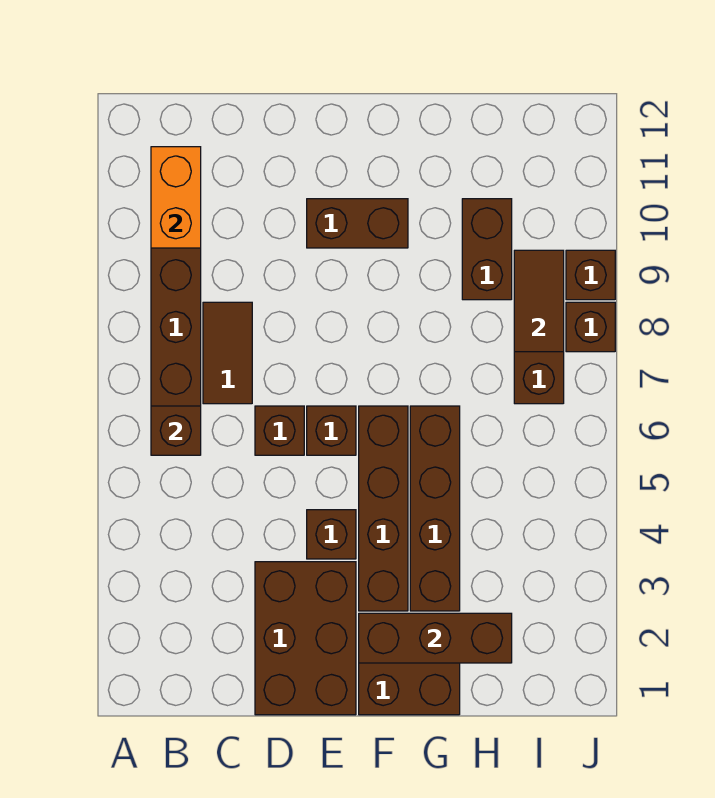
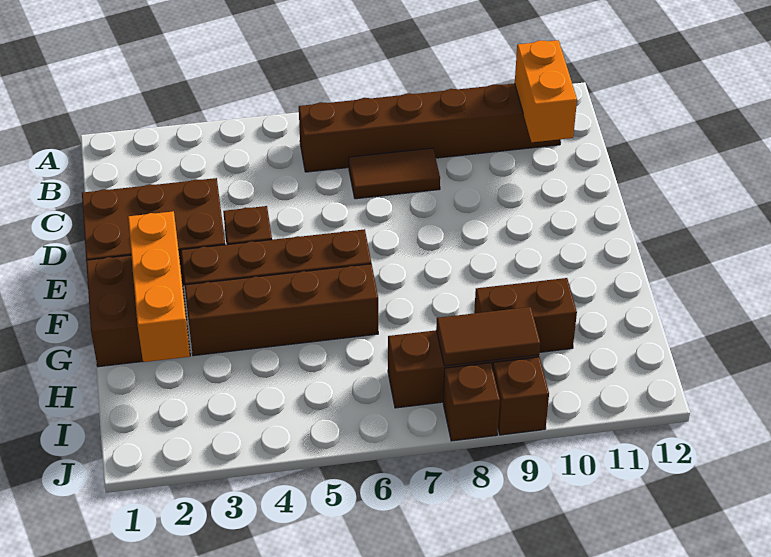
brown brick B6 level 2 -> none
orange brick B10:B11 level 2 -> orange brick B11:C11 level 2
brown brick D6 level 1 -> none
brown brick E6 level 1 -> none
brown brick E10:F10 level 1 -> none
brown brick F2:H2 level 2 -> orange brick F2:H2 level 2

